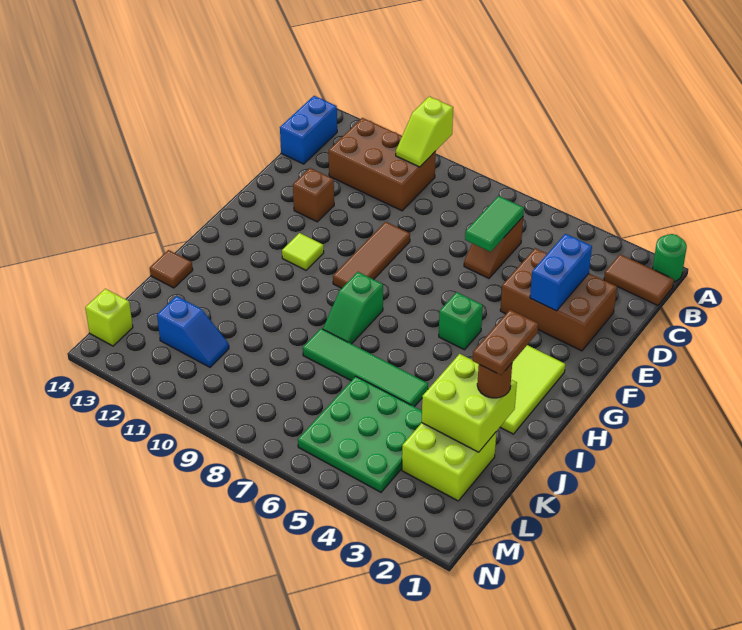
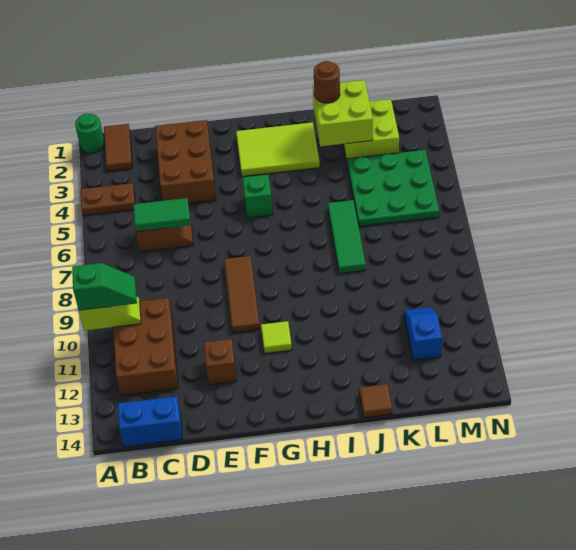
blue brick D3:E3 level 2 -> none
brown tile E9:G9 level 1 -> brown tile F8:F10 level 1
green slope H8:I8 level 1 top H -> green slope A10:B10 level 3 top A
brown plate I2:J2 level 4 -> brown plate A4:B4 level 1
green tile J5:J8 level 1 -> green tile J6:J8 level 1
lime brick M14 level 1 -> none

